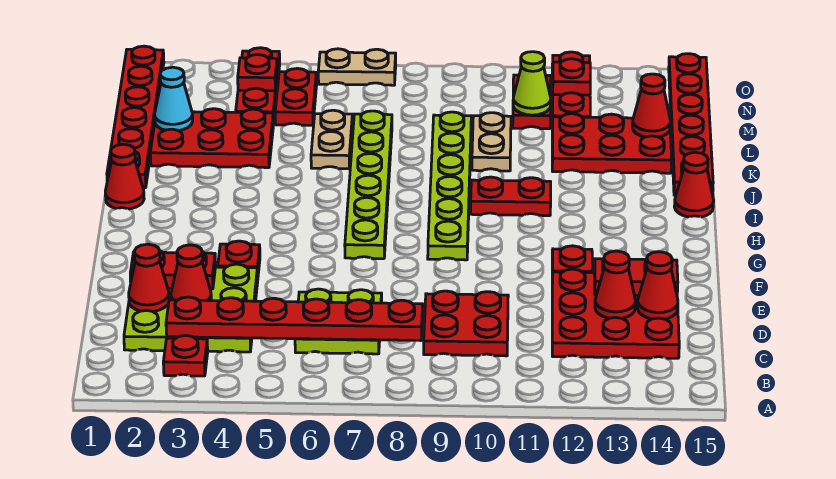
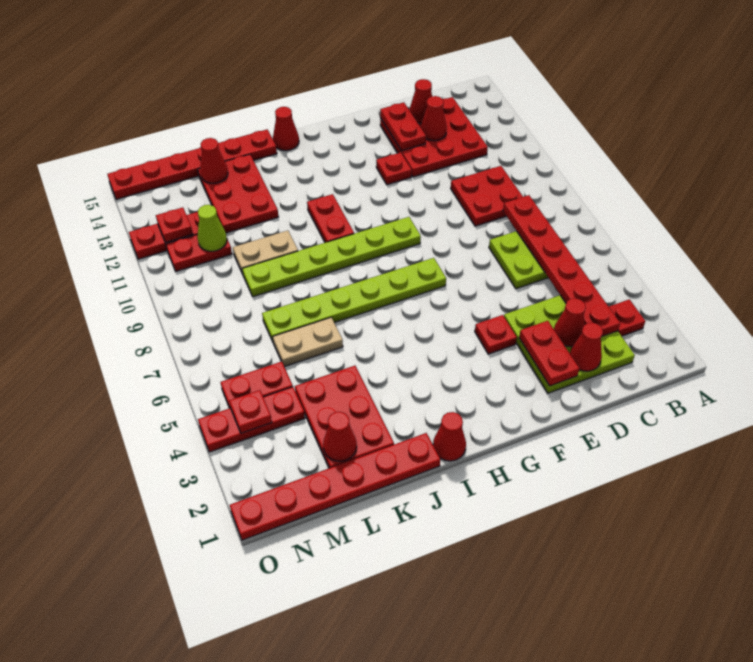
cyan cone L2 level 2 -> red cone L2 level 2
tan plate O6:O7 level 1 -> none

